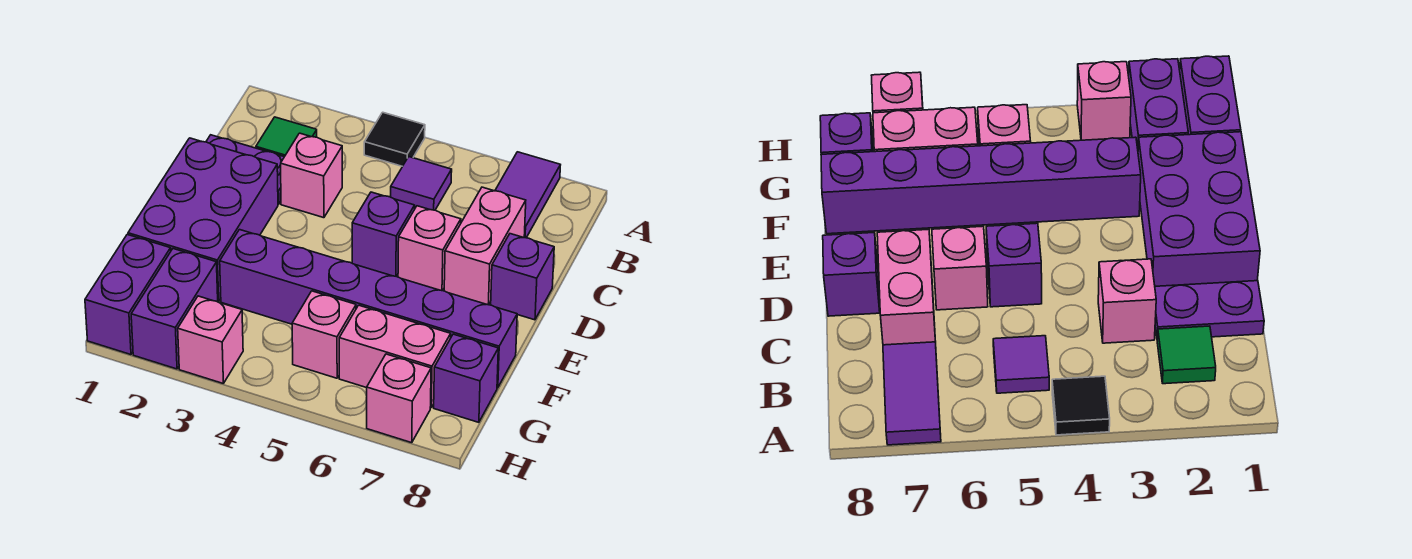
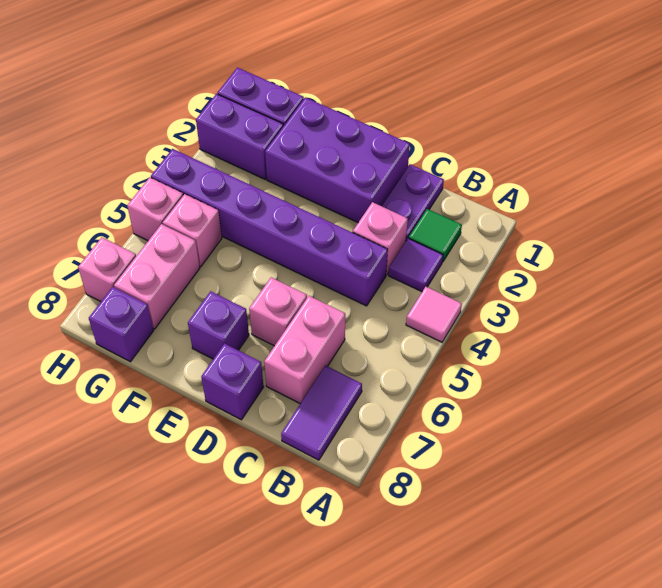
black tile A4 level 1 -> pink tile A4 level 1
purple tile A7:B7 level 1 -> purple tile B7:B8 level 1
purple tile B5 level 1 -> purple tile B3 level 1
pink brick C7:D7 level 1 -> pink brick C6:C7 level 1
purple brick D5 level 1 -> purple brick E7 level 1
purple brick F3:F8 level 1 -> purple brick C4:H4 level 1
pink brick H3 level 1 -> pink brick H5 level 1

